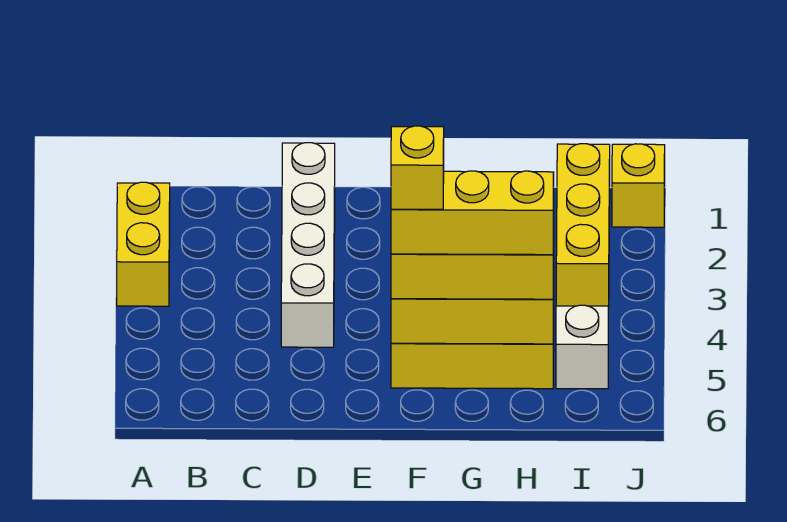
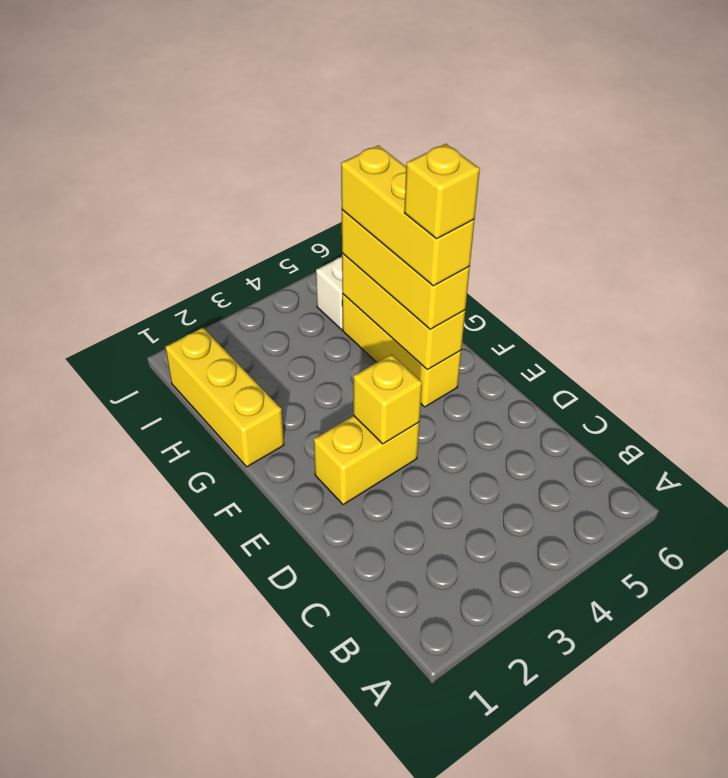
yellow brick A2:A3 level 1 -> yellow brick E2:E3 level 1
white brick D1:D4 level 1 -> none
yellow brick I1:I3 level 1 -> yellow brick G1:I1 level 1
yellow brick J1 level 1 -> yellow brick E3 level 2

